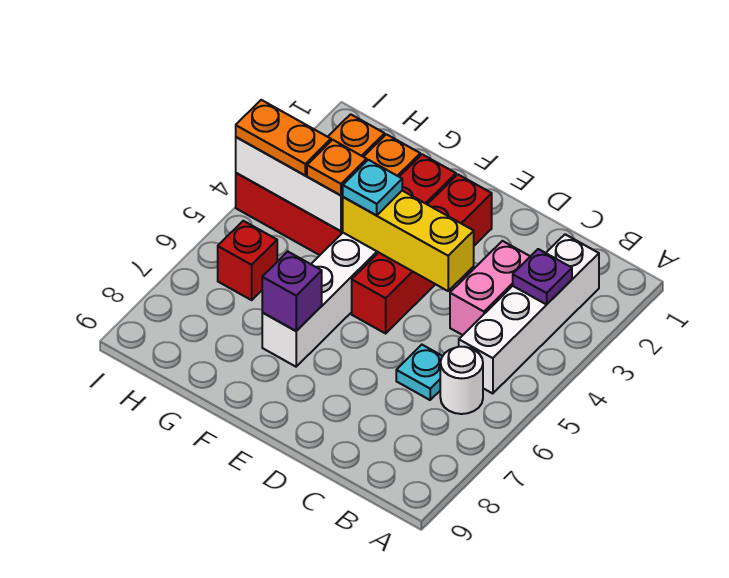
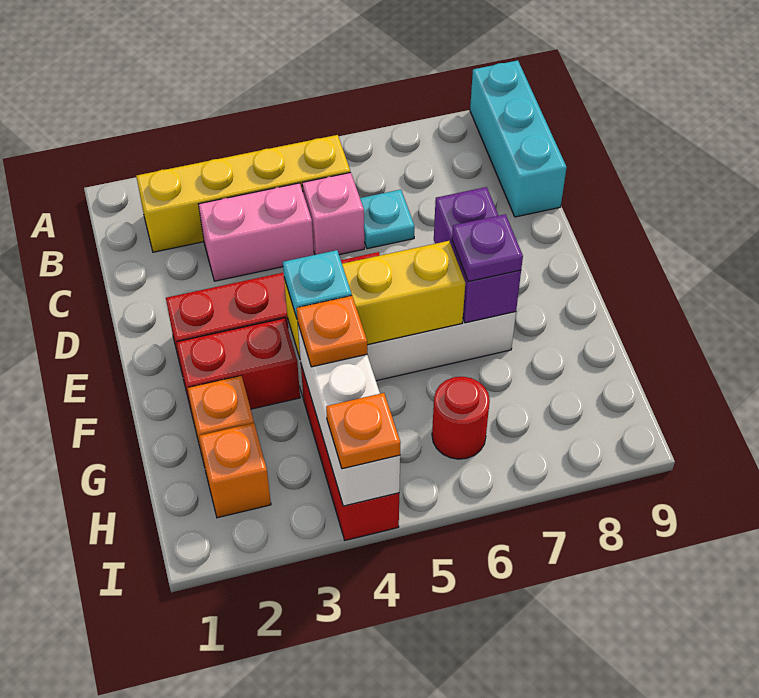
none -> cyan brick A9:C9 level 1
white brick B2:B5 level 1 -> yellow brick B2:B5 level 1
purple plate B3 level 2 -> purple plate F7 level 3
white round brick B6 level 1 -> none
none -> pink brick C5 level 1
yellow brick D4:F4 level 2 -> yellow brick F4:F6 level 2
purple brick F7 level 2 -> purple brick E7:F7 level 2
orange plate H4:I4 level 3 -> orange plate I4 level 3
red brick H6 level 1 -> red round brick H6 level 1

